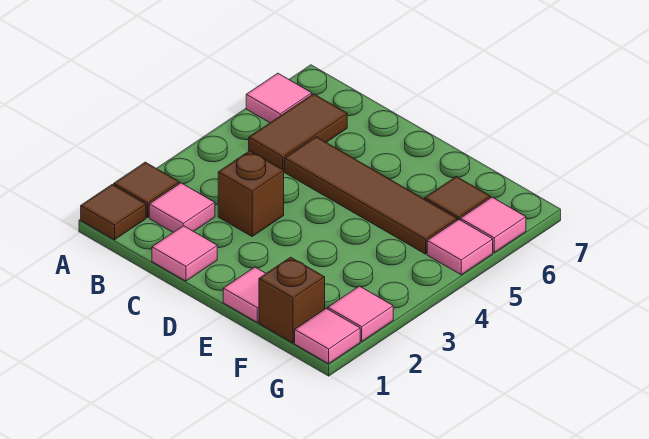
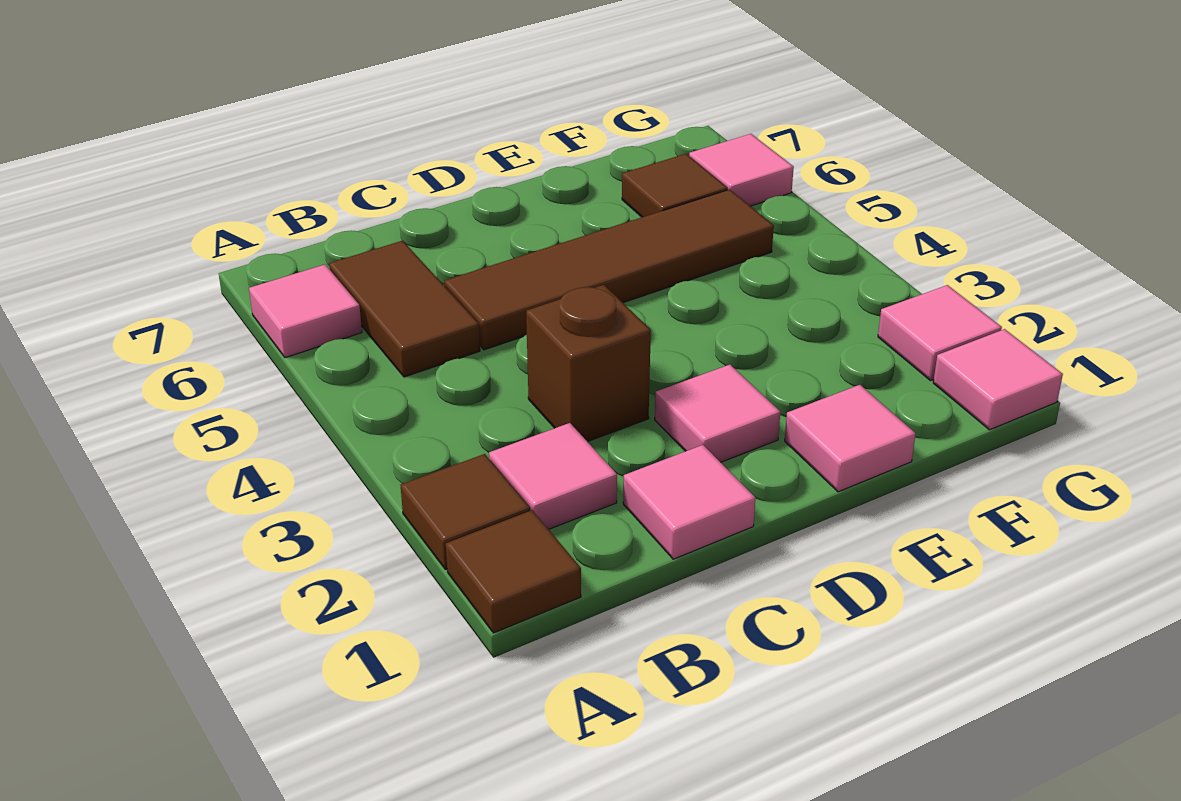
brown brick F1 level 1 -> none
pink tile G5 level 1 -> pink tile D2 level 1

